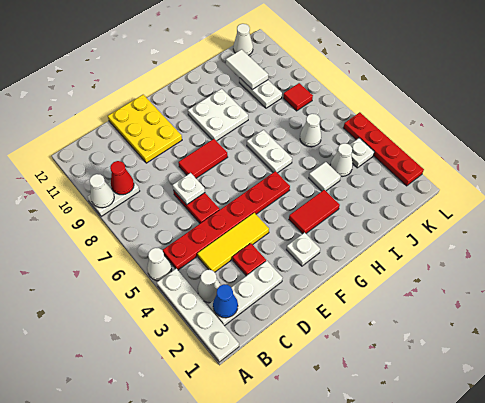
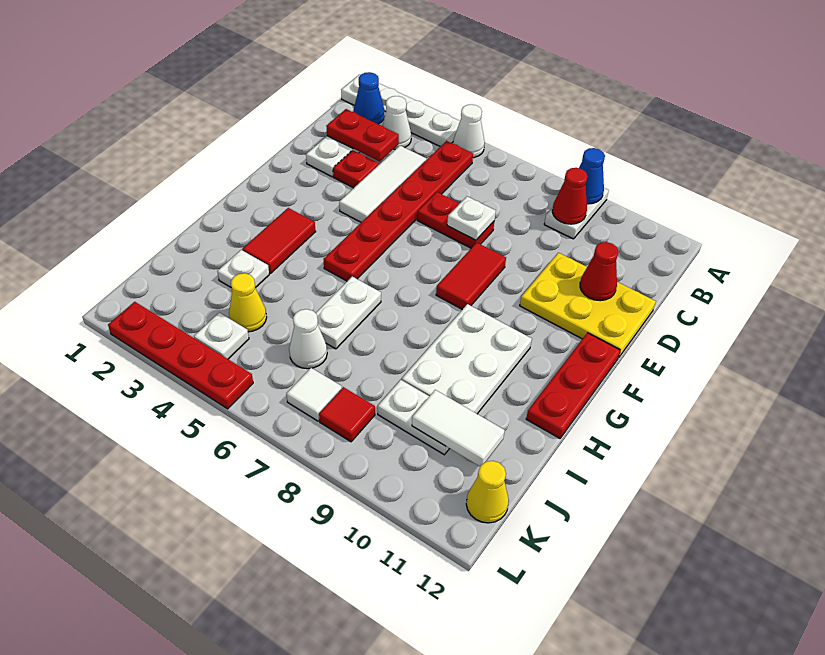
white cone A9 level 2 -> blue cone A9 level 2
none -> red plate C2:C3 level 2
yellow tile C4:E4 level 1 -> white tile C4:E4 level 1
none -> red cone D11 level 2
white plate F2 level 1 -> white plate I3 level 1
none -> red plate F12:H12 level 1
white plate G9:H10 level 1 -> white plate G9:I10 level 1
white plate H6:H7 level 1 -> white plate H6:I6 level 1
white tile I4 level 1 -> white tile K7 level 1
white cone J4 level 1 -> yellow cone J4 level 1
white cone K12 level 1 -> yellow cone K12 level 1

